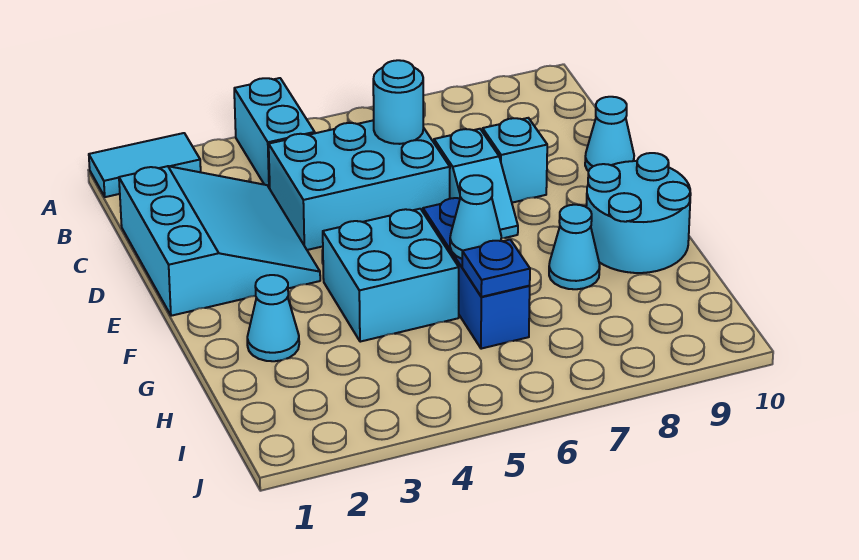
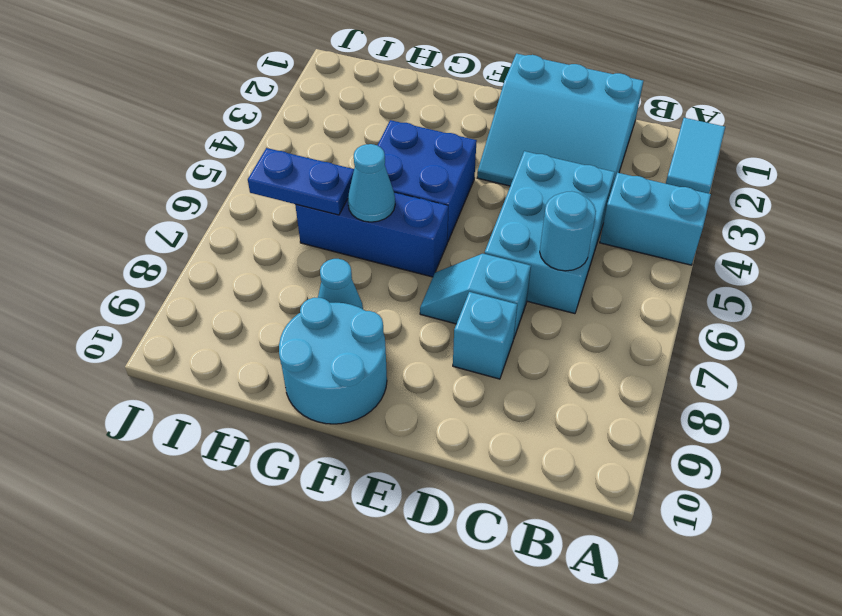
cyan cone D10 level 1 -> none
cyan brick F4:G5 level 1 -> blue brick F4:G5 level 1
cyan cone G2 level 1 -> none
blue plate H6 level 2 -> blue plate H6:I6 level 2

